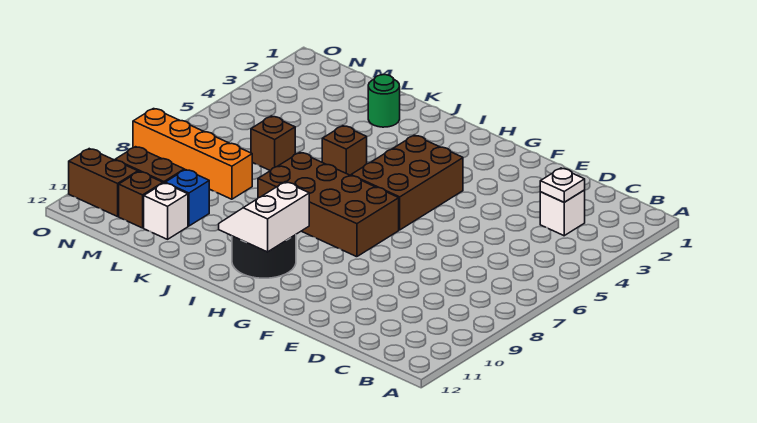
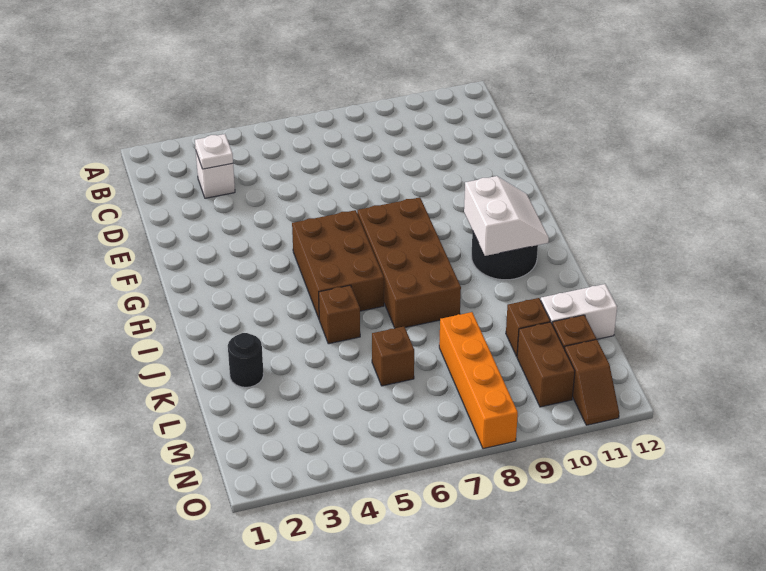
brown brick G4:H6 level 1 -> brown brick G5:I6 level 1
white slope H10:I11 level 2 top H -> white slope H10:I11 level 2 top 10
green round brick K2 level 1 -> black round brick K2 level 1
blue brick L10 level 1 -> brown brick L10 level 1
white brick L11 level 1 -> white brick L11:L12 level 1
brown brick N11:O11 level 1 -> brown slope N11:O11 level 1 top N

